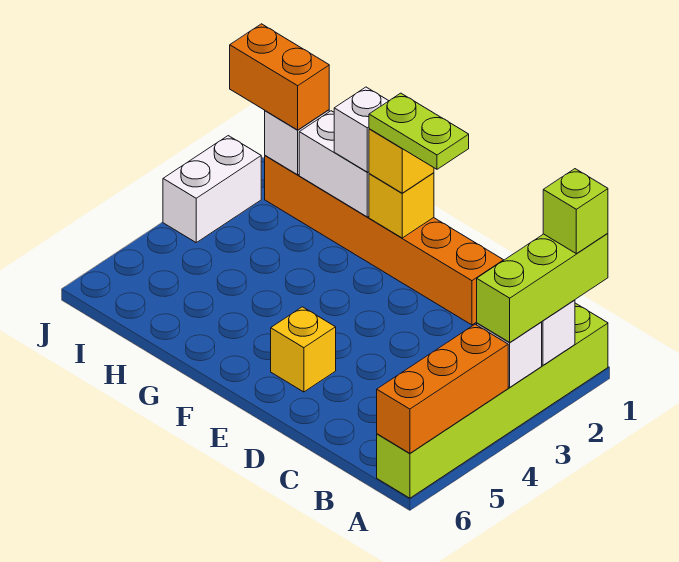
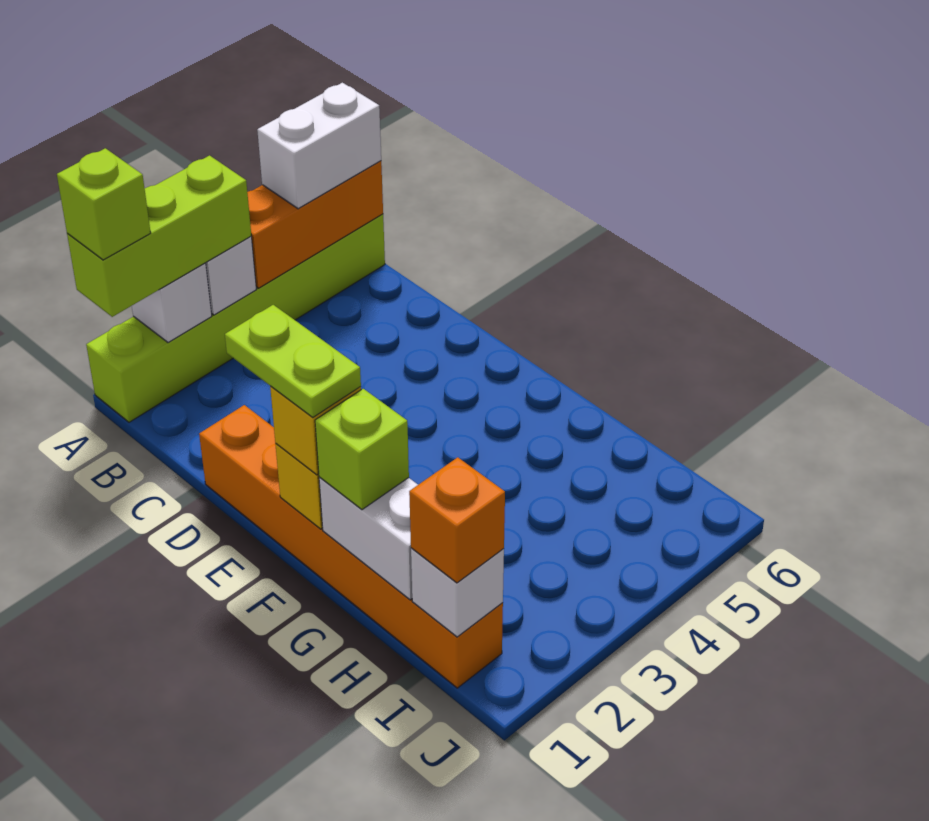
yellow brick E5 level 1 -> none
white brick G1 level 3 -> lime brick G1 level 3
orange brick I1:J1 level 3 -> orange brick I1 level 3
white brick J2:J3 level 1 -> white brick A5:A6 level 3

